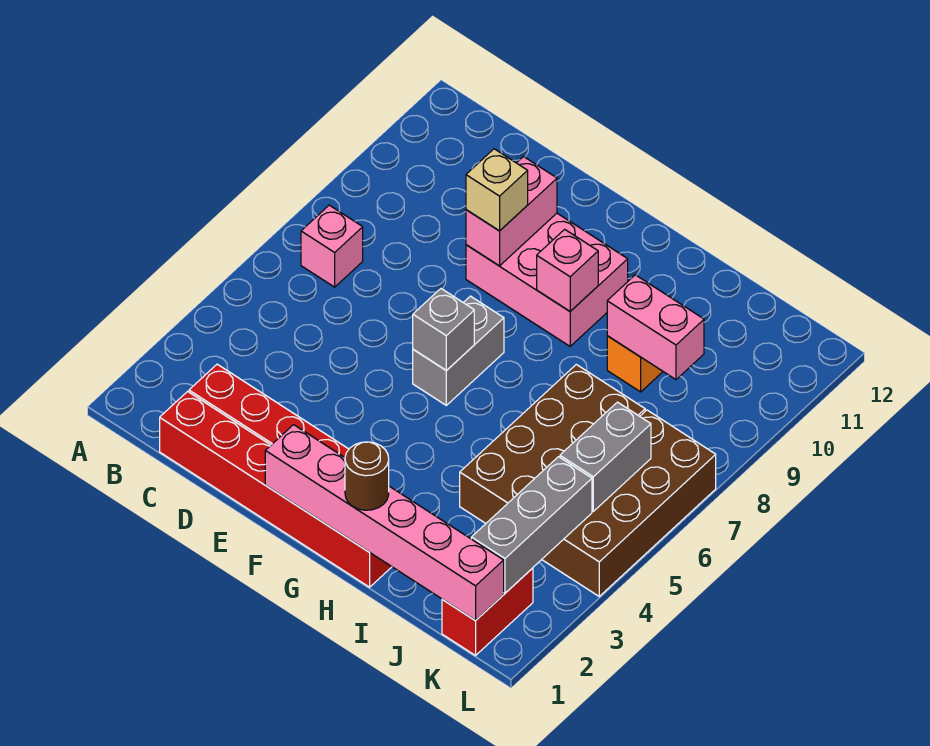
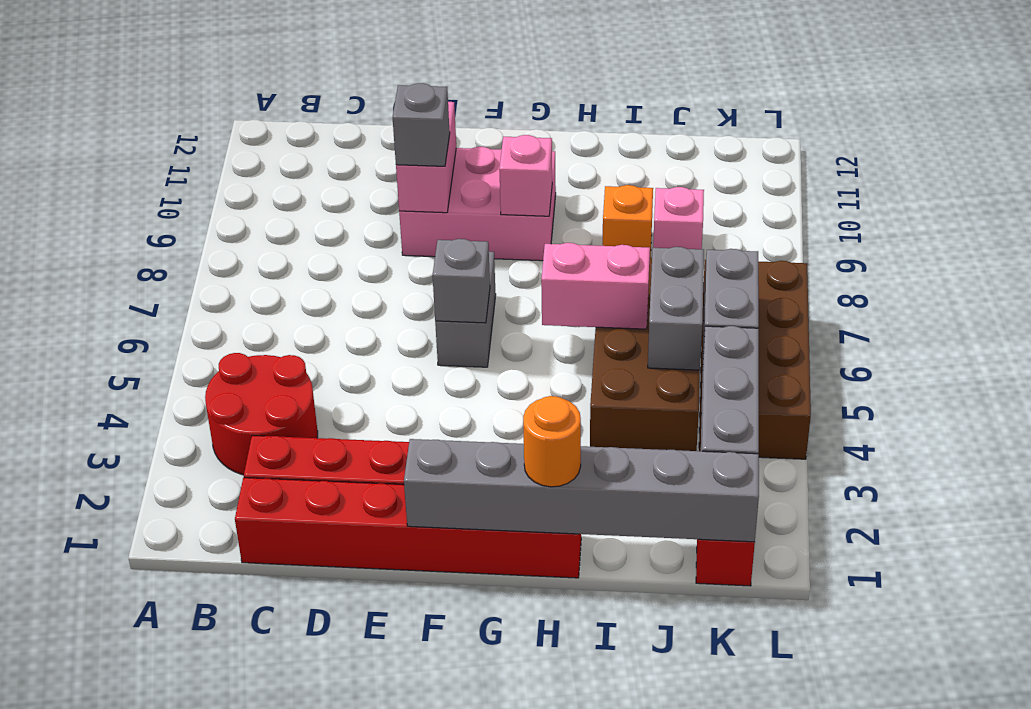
none -> red round brick B3:C4 level 1
pink brick B7 level 1 -> pink brick J9 level 1
tan brick E9 level 3 -> grey brick E9 level 3
pink brick F1:K1 level 2 -> grey brick F1:K1 level 2
brown round brick H1 level 3 -> orange round brick H1 level 3
pink brick I9:J9 level 2 -> pink brick H6:I6 level 2
none -> grey brick J5:J6 level 2

